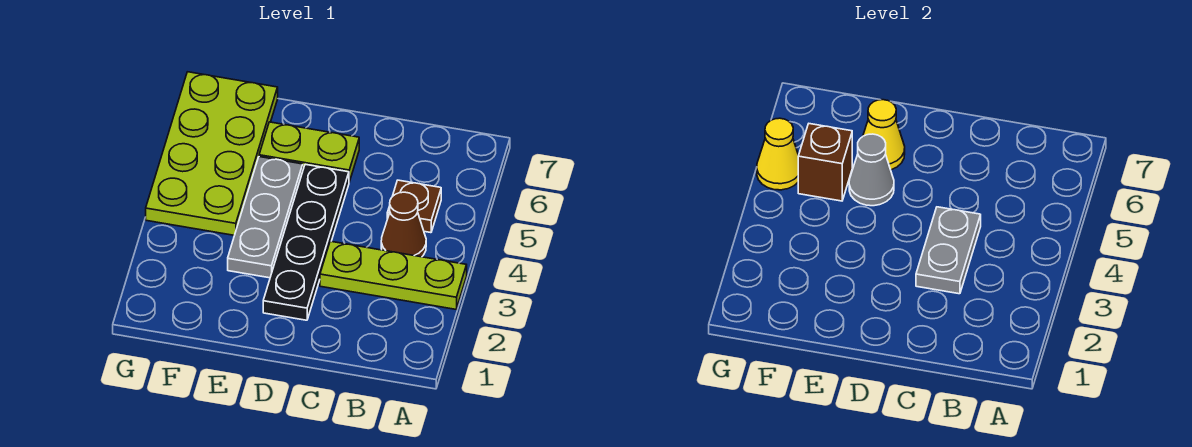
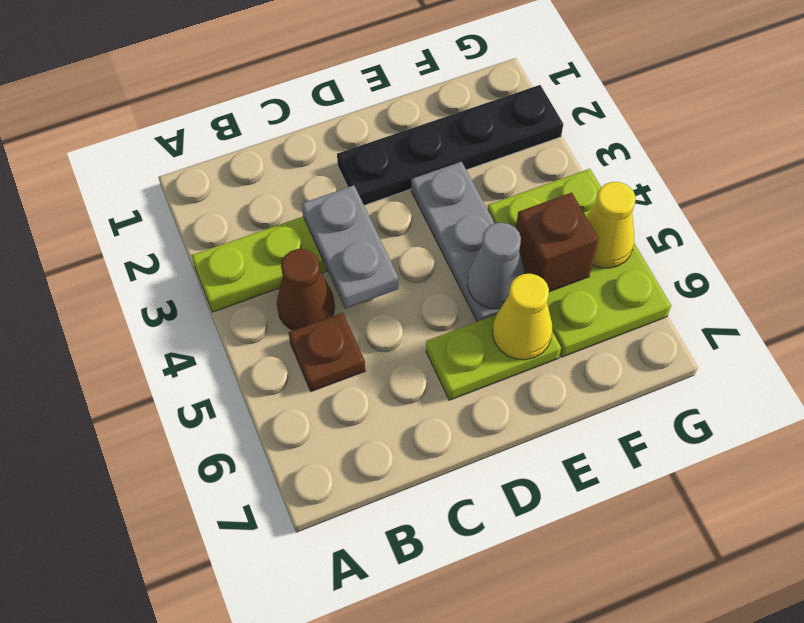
black plate D2:D5 level 1 -> black plate D2:G2 level 1
lime plate F4:G7 level 1 -> lime plate F4:G6 level 1

